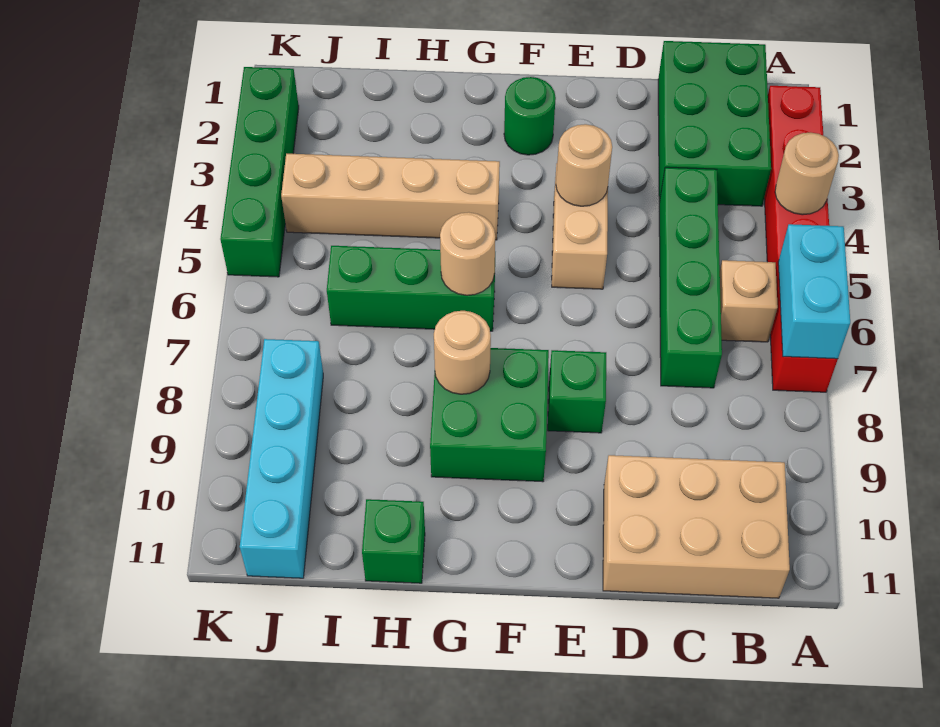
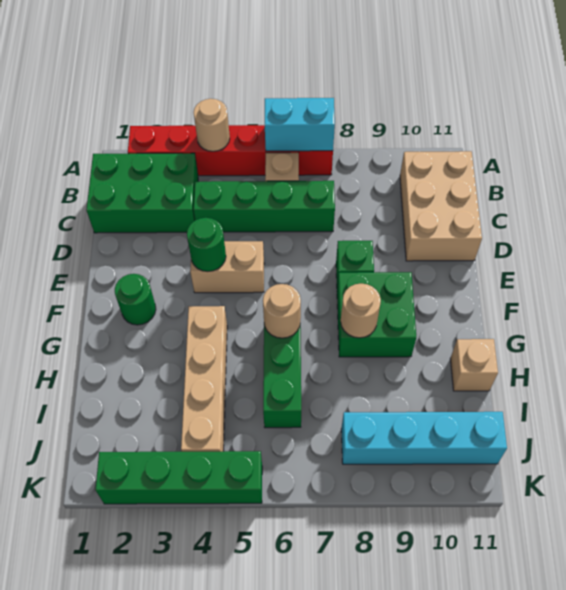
tan round brick E4 level 2 -> green round brick E4 level 2
green brick H11 level 1 -> tan brick H11 level 1

